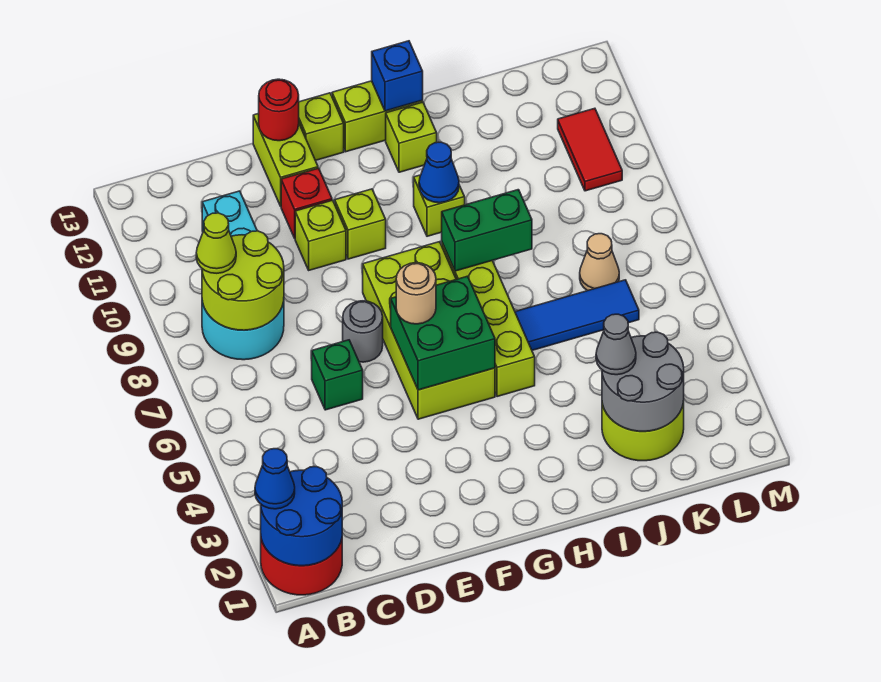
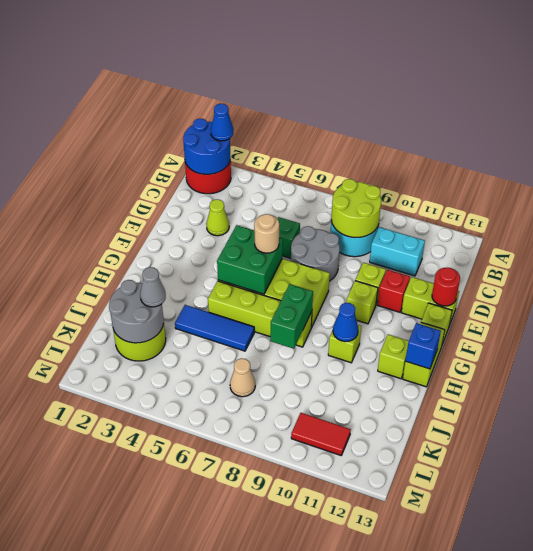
lime cone B9 level 3 -> lime cone D3 level 1
grey round brick E7 level 1 -> grey round brick D7:E8 level 1
blue tile I6:K6 level 1 -> blue tile I4:I6 level 1

